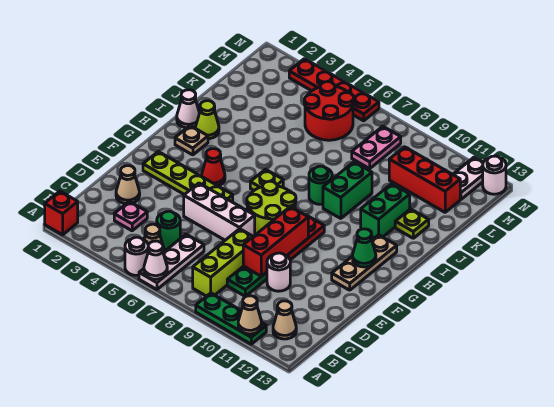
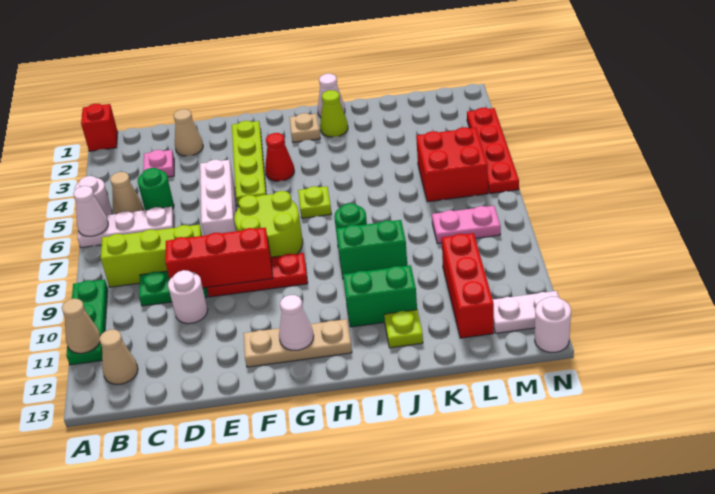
green cone G12 level 2 -> white cone G12 level 2
red round brick L5:M6 level 1 -> red brick L5:M6 level 1

